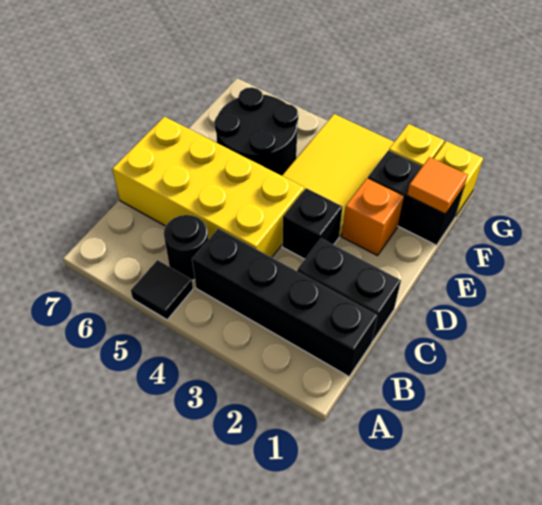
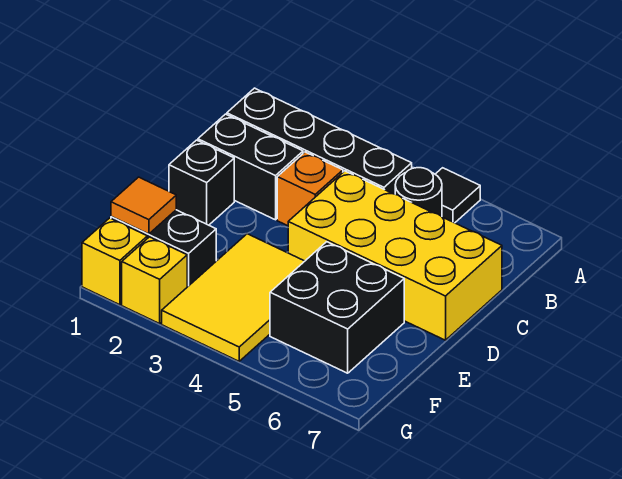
black brick D3 level 1 -> black brick D1 level 1
orange brick E2 level 1 -> orange brick C3 level 1
black round brick E5:F6 level 1 -> black brick E5:F6 level 1

